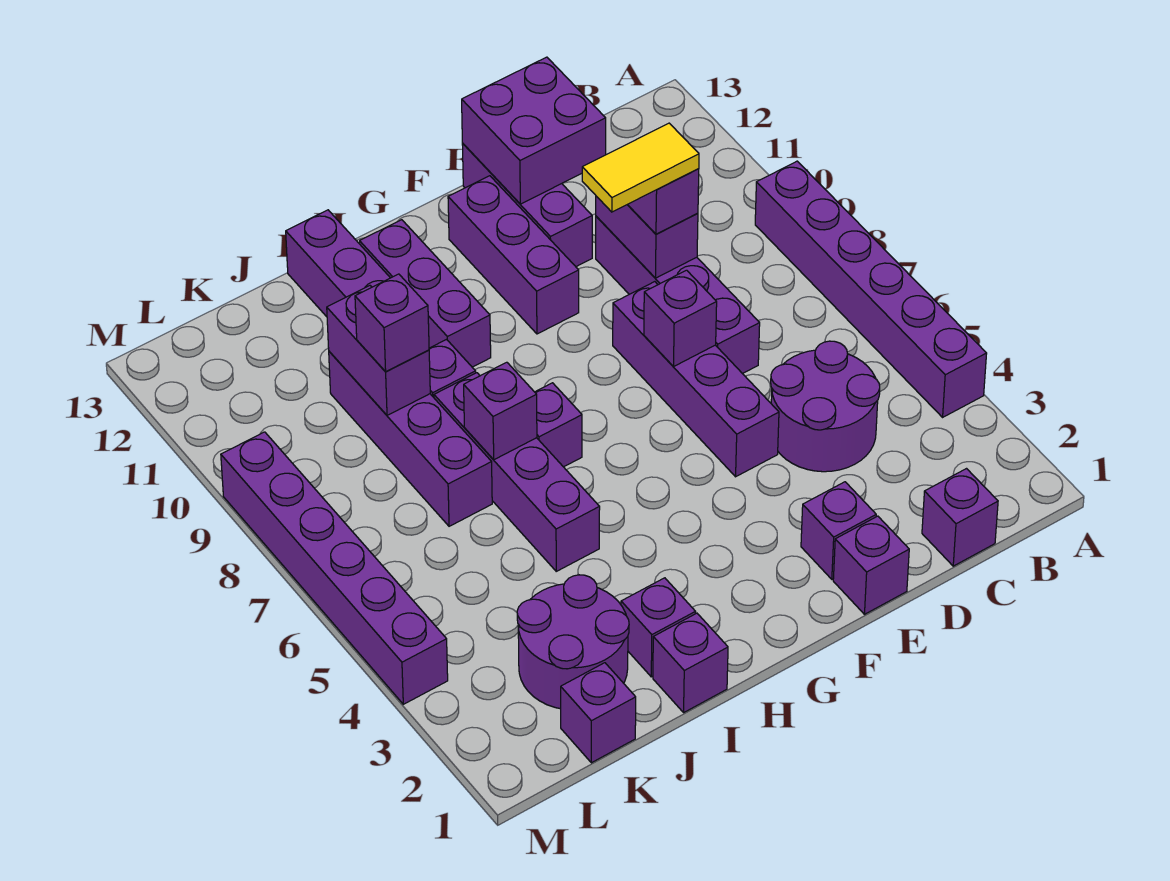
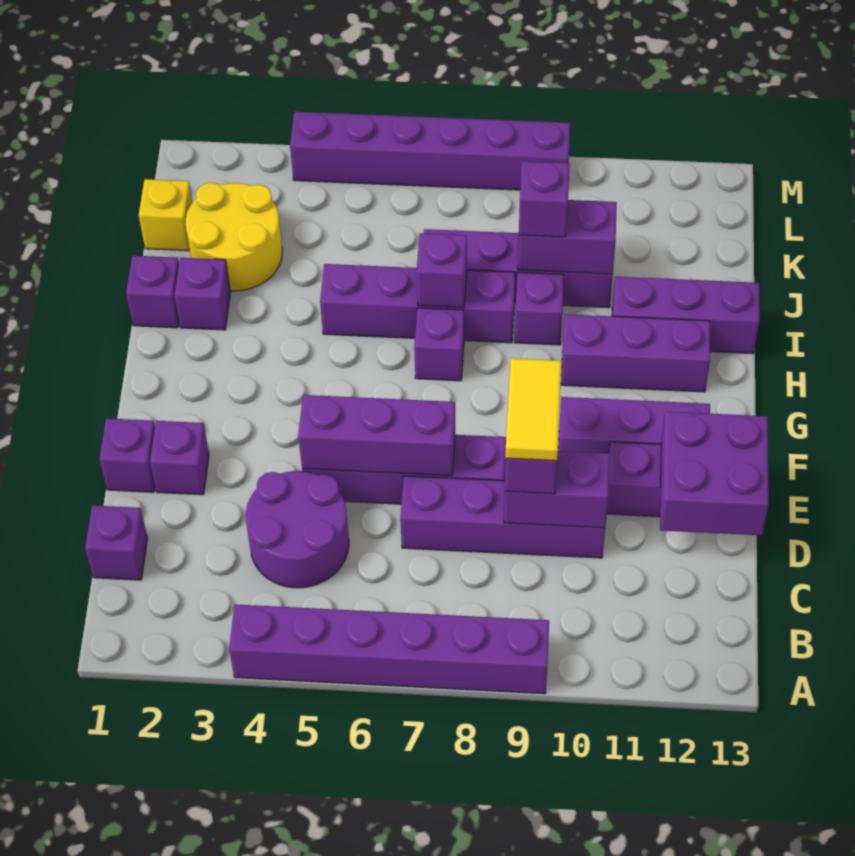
purple brick E7 level 2 -> purple brick E5:E7 level 2
purple round brick J2:K3 level 1 -> yellow round brick J2:K3 level 1
purple brick K1 level 1 -> yellow brick K1 level 1

